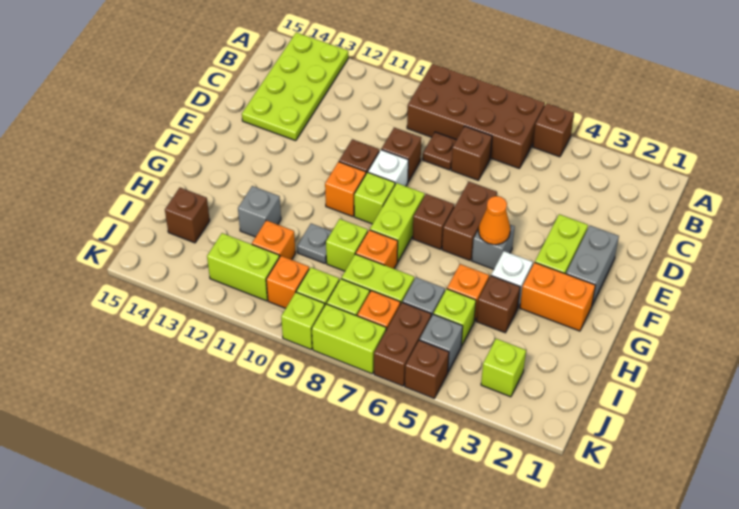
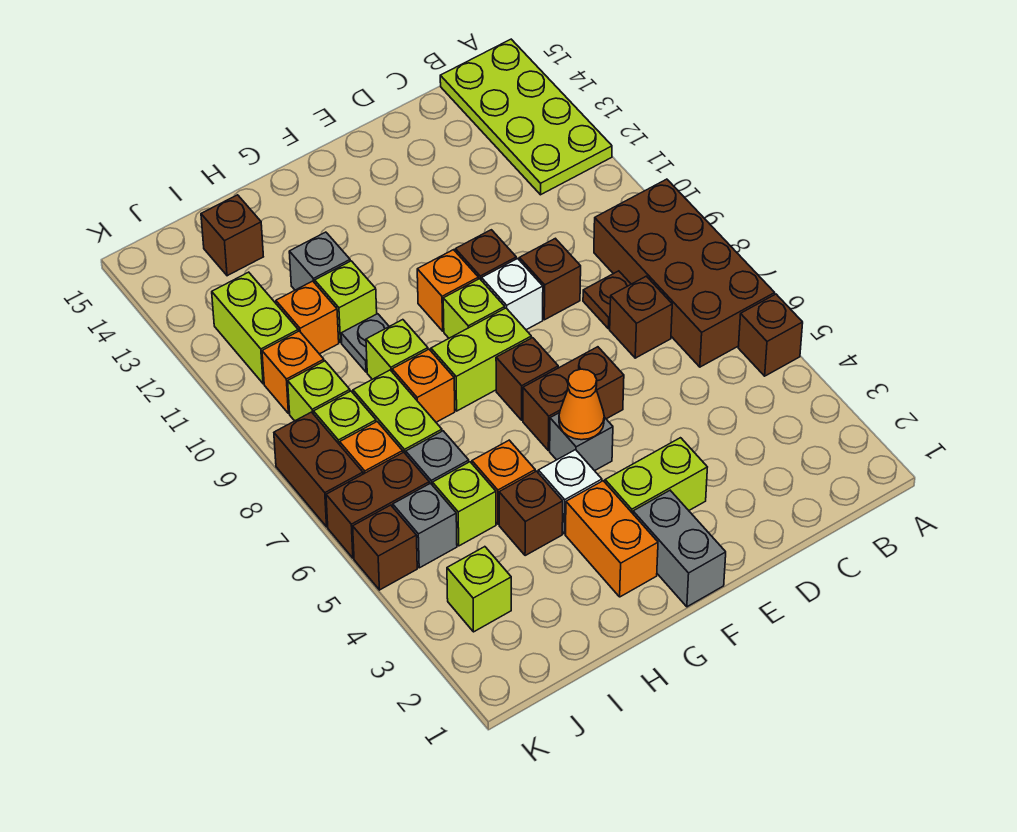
lime plate A13:D14 level 1 -> lime plate A12:B15 level 1
grey brick E2:F2 level 1 -> grey brick F1:F2 level 1
lime brick K7:K8 level 1 -> brown brick K7:K8 level 1
lime brick K9 level 1 -> lime brick H11 level 1

